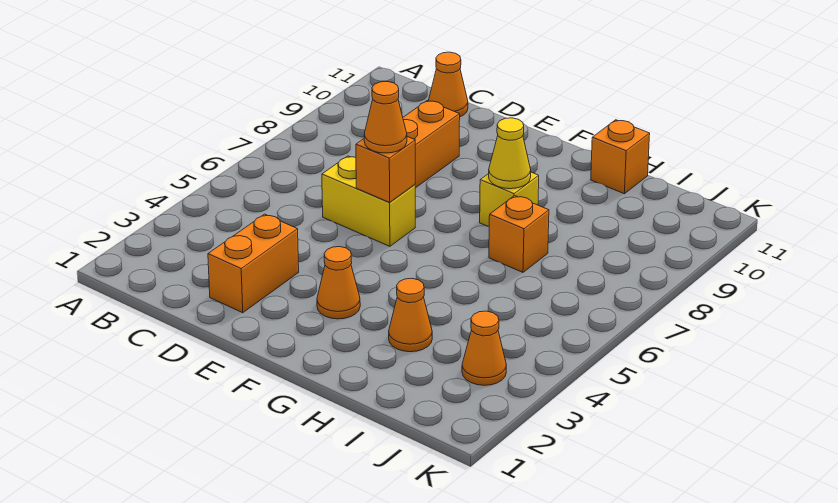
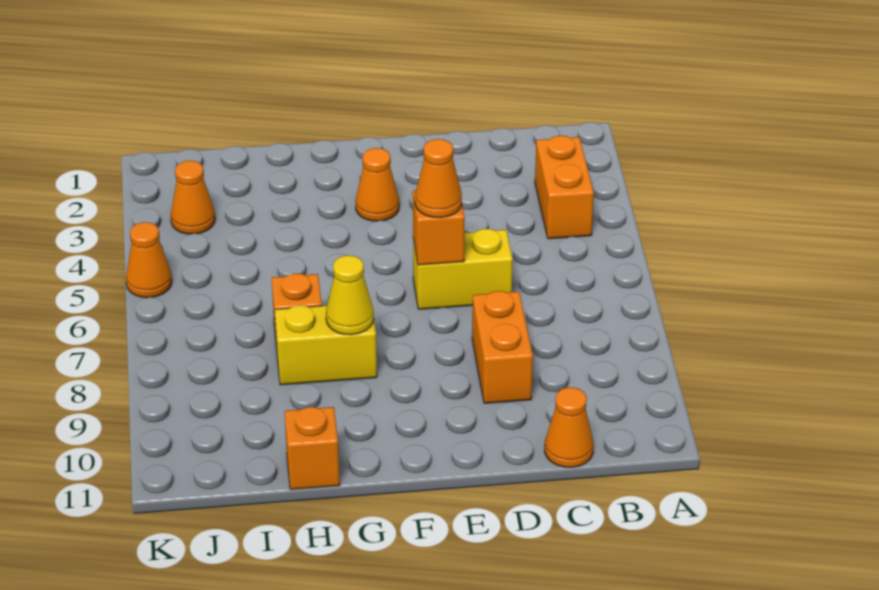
orange brick D2:D3 level 1 -> orange brick B3:B4 level 1
yellow brick G8 level 1 -> yellow brick G8:H8 level 1
orange cone H3 level 1 -> orange cone K5 level 1

